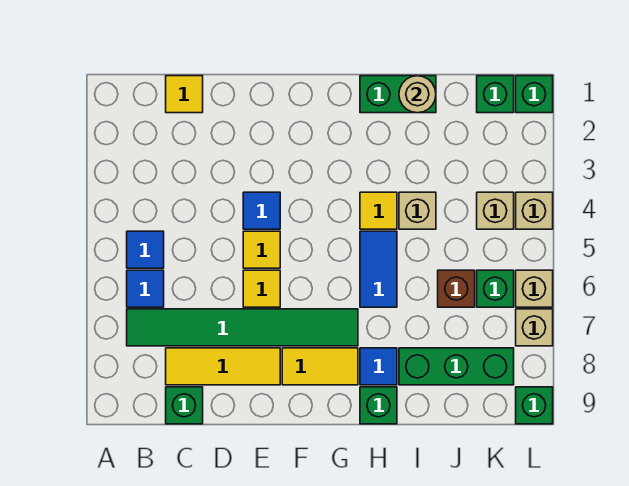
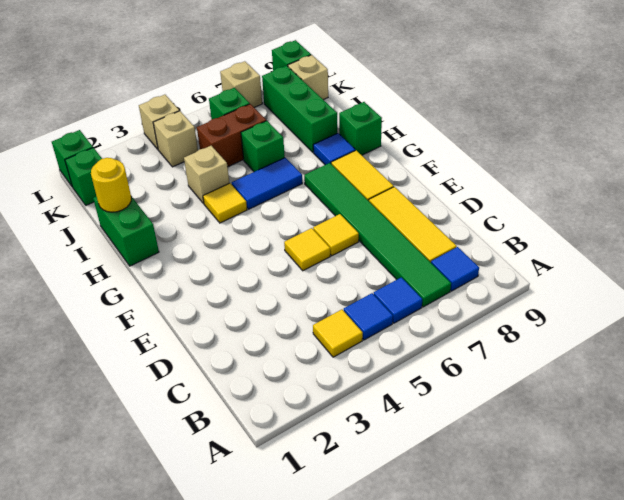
yellow tile C1 level 1 -> yellow tile B4 level 1
green brick C9 level 1 -> green brick I6 level 1
blue tile E4 level 1 -> blue tile B8 level 1
tan round brick I1 level 2 -> yellow round brick I1 level 2
brown brick J6 level 1 -> brown brick J5:J6 level 1
tan brick L6 level 1 -> tan brick K9 level 1

